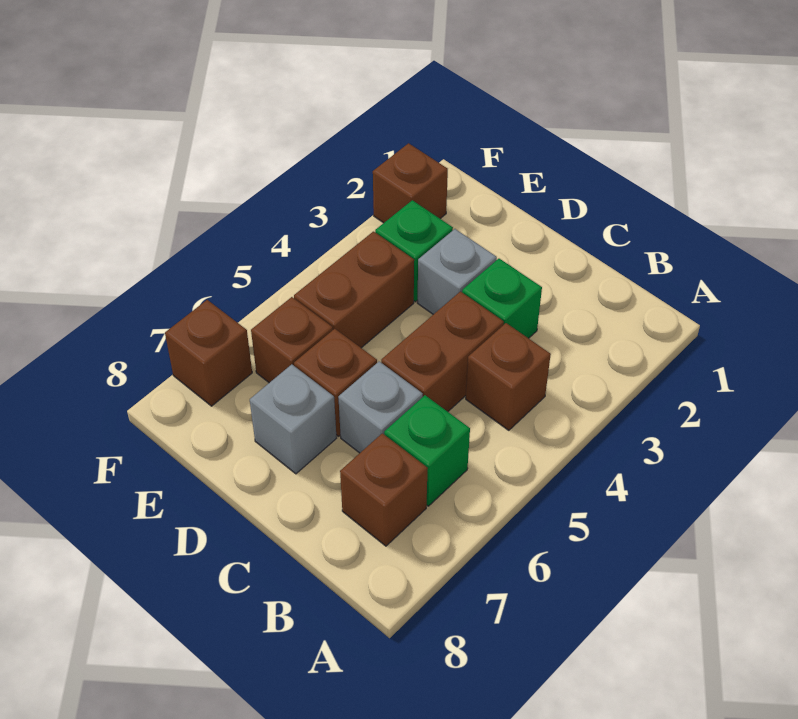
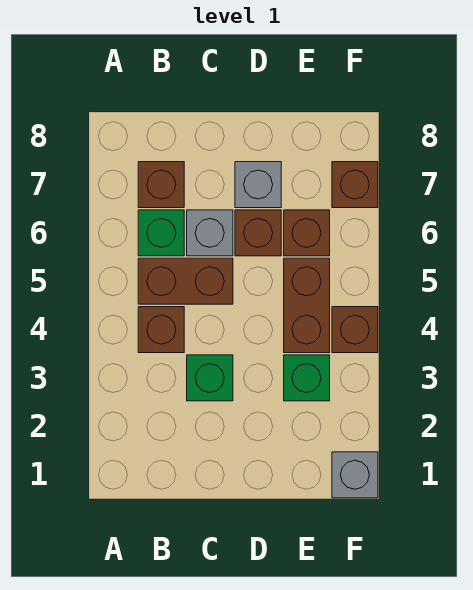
brown brick C4:C5 level 1 -> brown brick B5:C5 level 1
grey brick D3 level 1 -> grey brick F1 level 1
brown brick F2 level 1 -> brown brick F4 level 1

